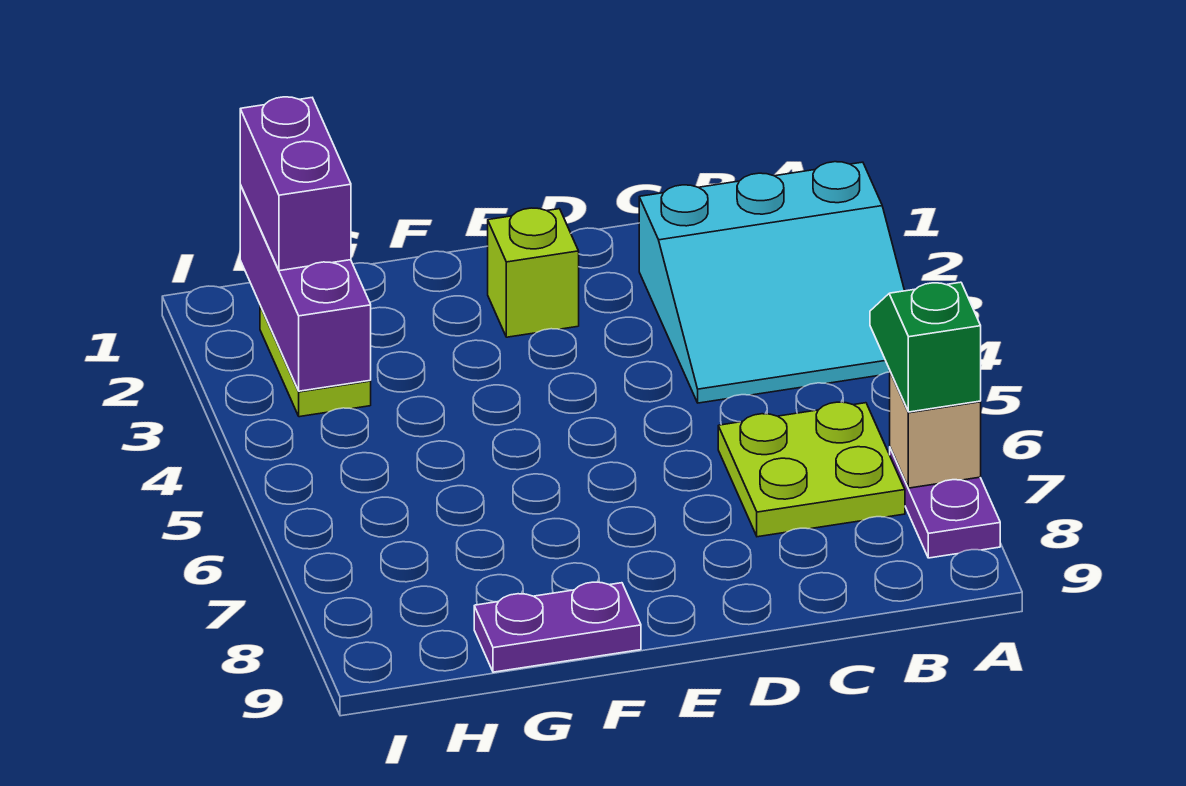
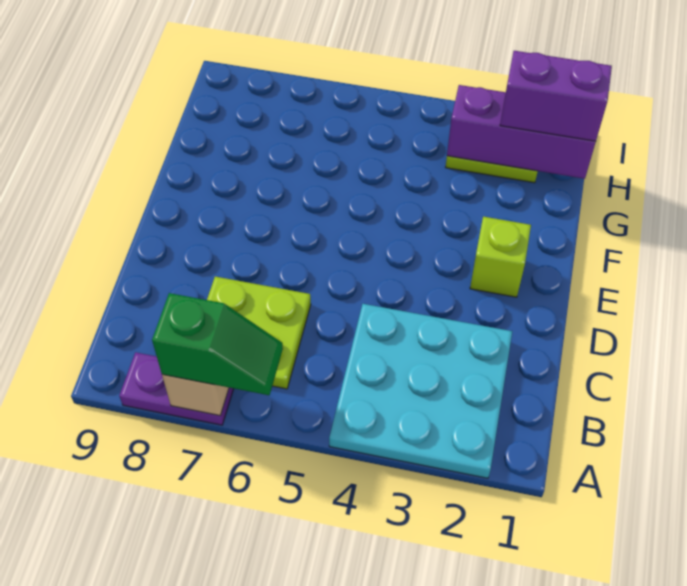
cyan slope A2:C4 level 1 top 2 -> cyan plate A2:C4 level 1
purple plate F9:G9 level 1 -> none

